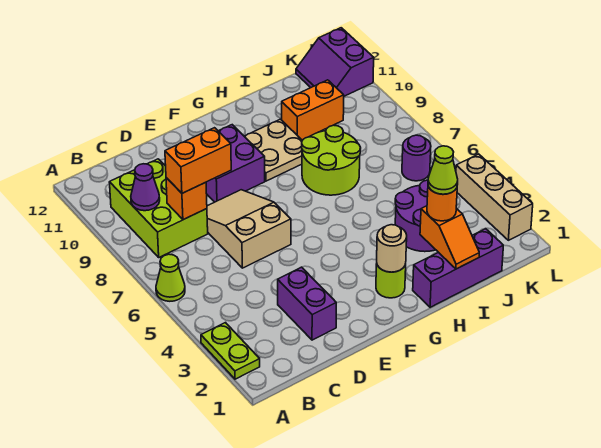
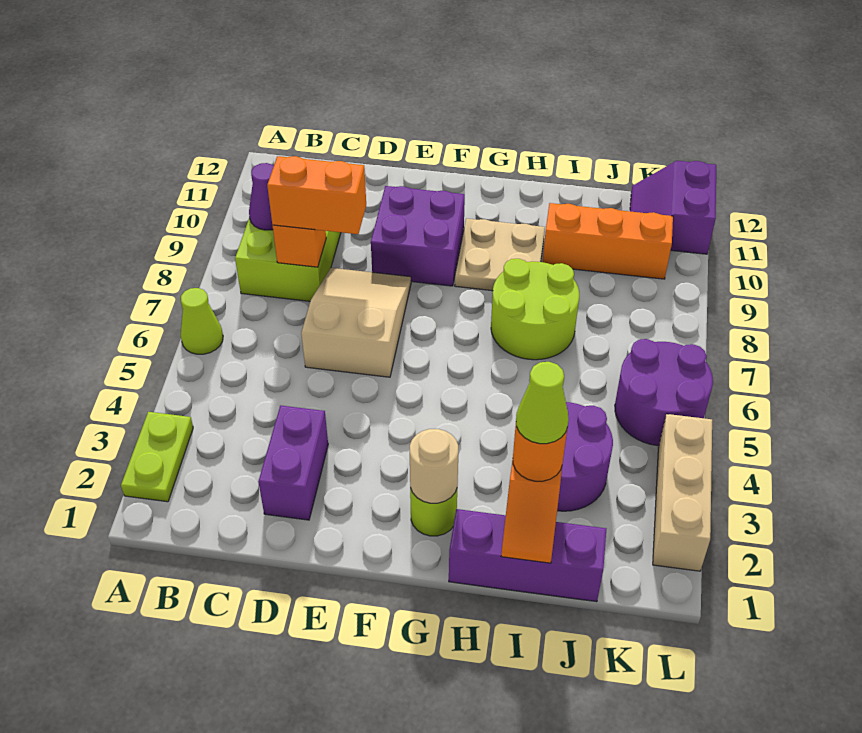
orange brick I10:J10 level 1 -> orange brick I10:K10 level 1
purple round brick K6 level 1 -> purple round brick K5:L6 level 1

